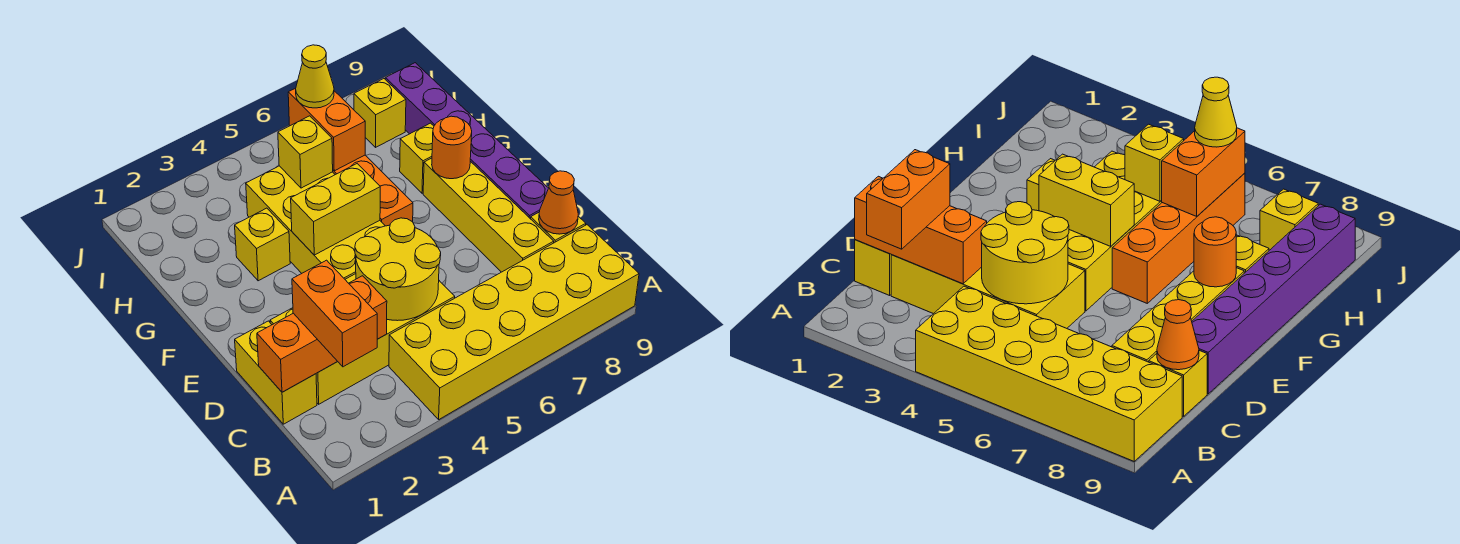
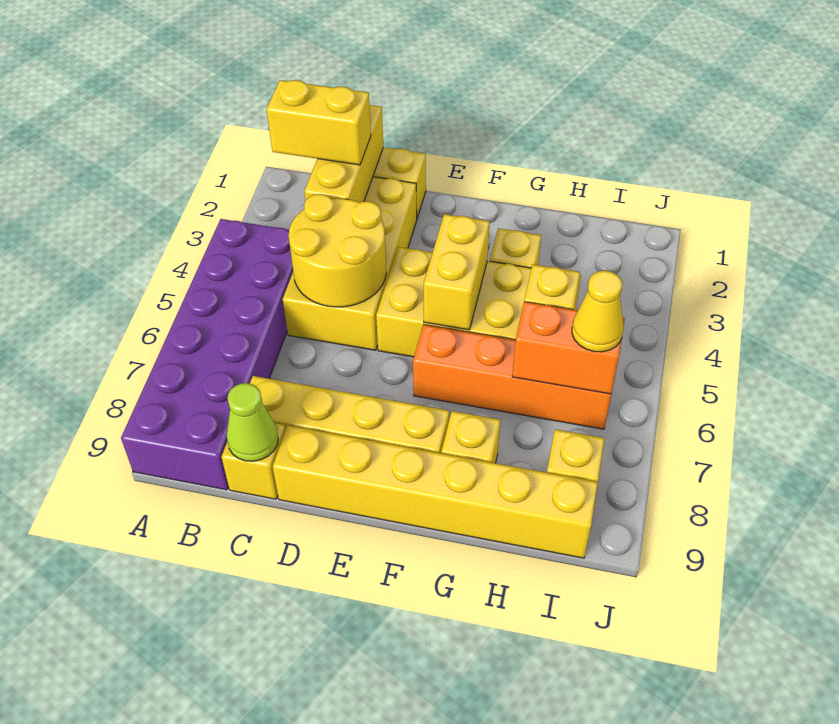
yellow brick A4:B9 level 1 -> purple brick A4:B9 level 1
orange brick B2:C2 level 3 -> yellow brick B2:C2 level 3
orange brick C1:C3 level 2 -> yellow brick C1:C3 level 2
orange cone C9 level 2 -> lime cone C9 level 2
purple brick D9:I9 level 1 -> yellow brick D9:I9 level 1
orange round brick F8 level 2 -> none

